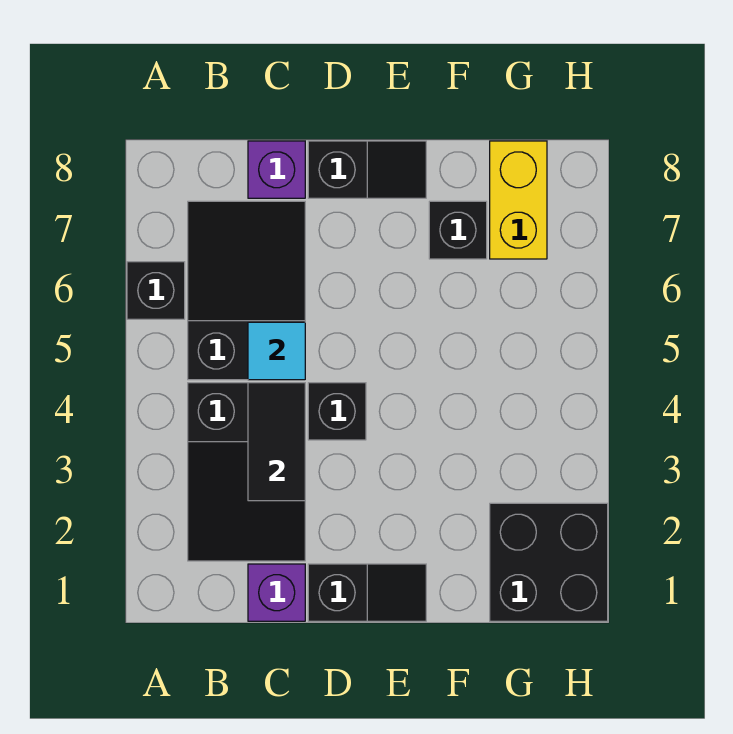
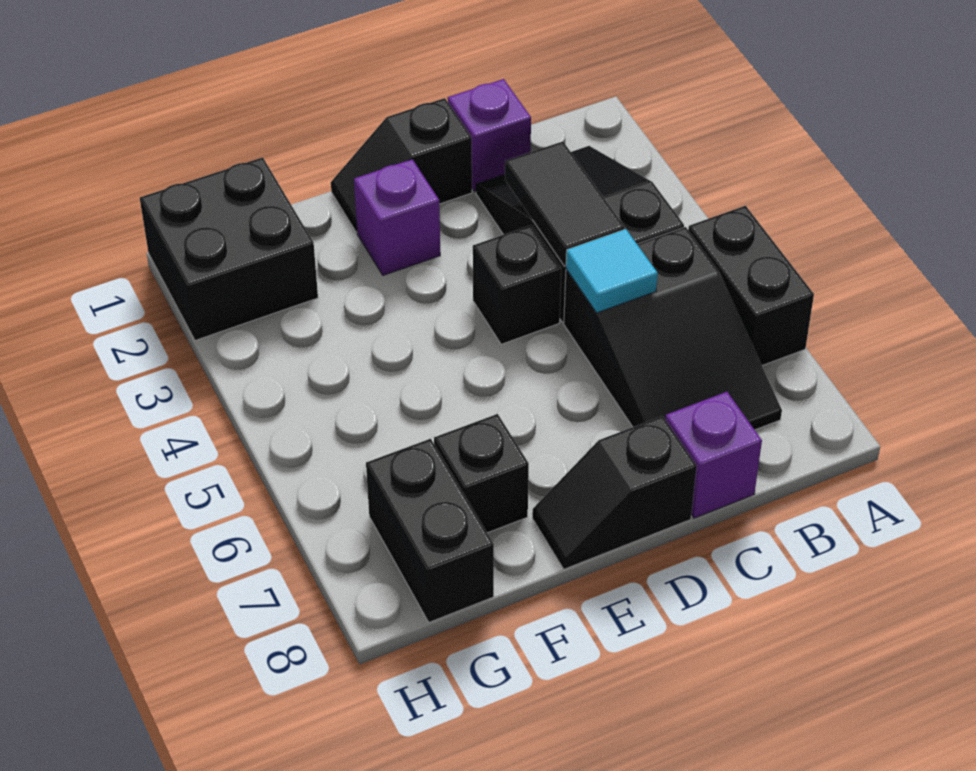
black brick A6 level 1 -> black brick A5:A6 level 1
none -> purple brick E2 level 1
yellow brick G7:G8 level 1 -> black brick G7:G8 level 1

